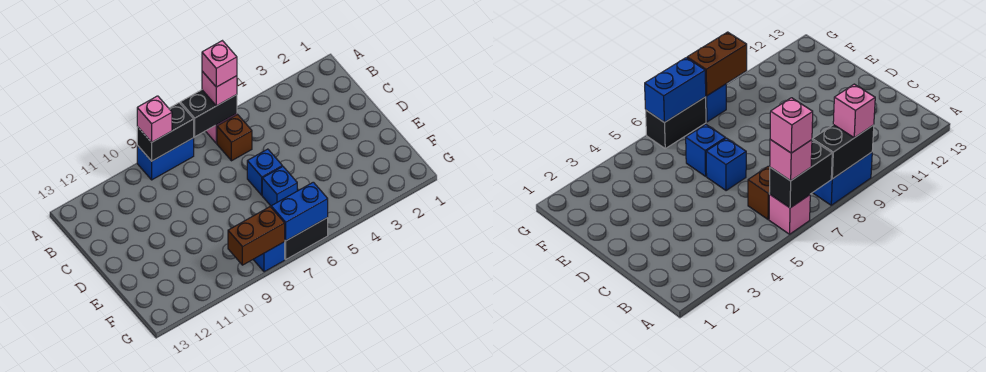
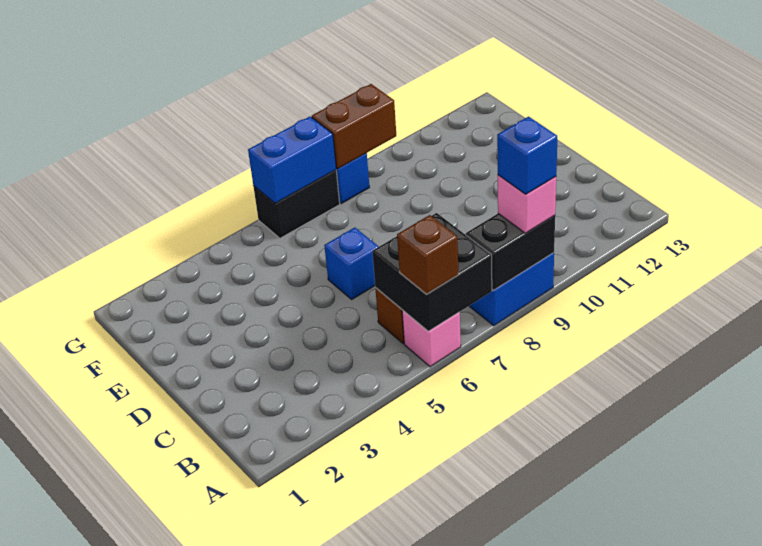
black brick A6:A7 level 2 -> black brick A6:B7 level 2
pink brick A6 level 3 -> brown brick A6 level 3
pink brick A6 level 4 -> none
blue brick E6 level 1 -> blue brick A9 level 4

